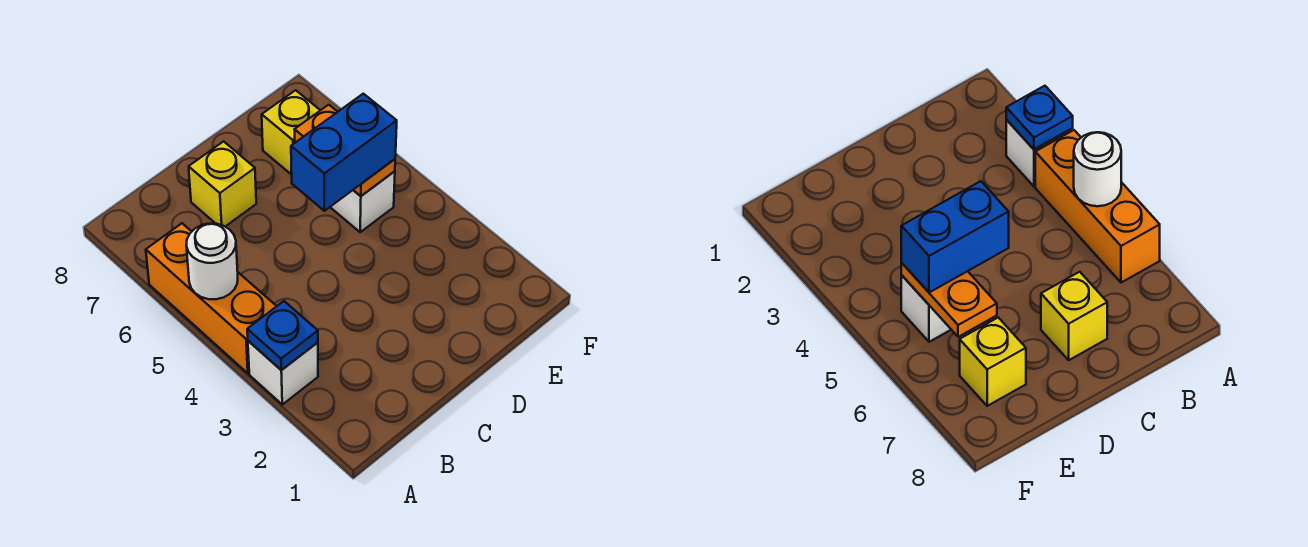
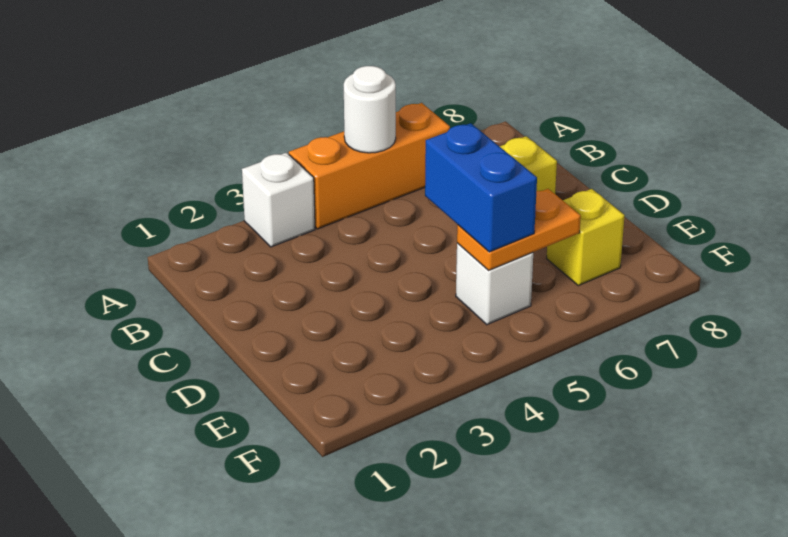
blue plate A3 level 2 -> none

